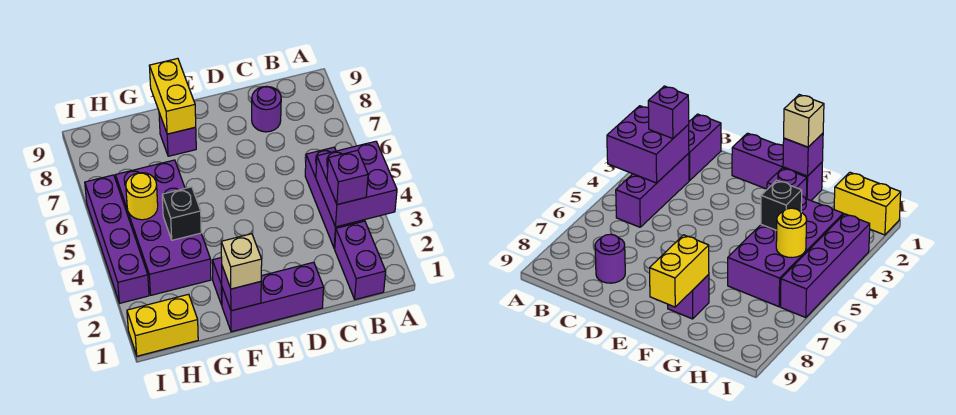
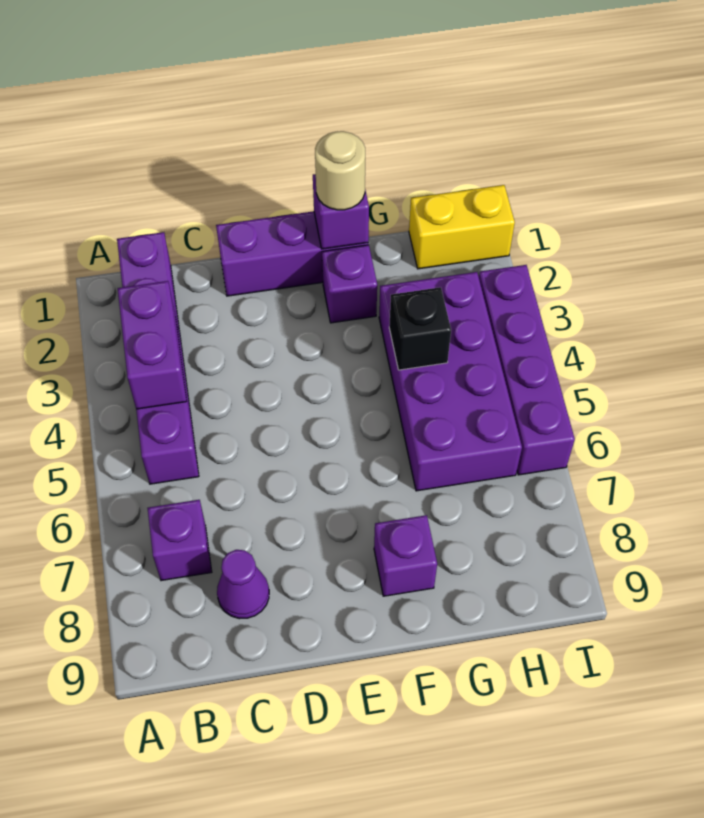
purple brick A3:B4 level 2 -> purple brick B3:B4 level 2
purple brick B3 level 3 -> purple brick B7 level 1
purple round brick C8 level 1 -> purple cone C8 level 1
tan brick F1 level 3 -> tan round brick F1 level 3
yellow brick F8:F9 level 2 -> none
yellow round brick H5 level 2 -> none

